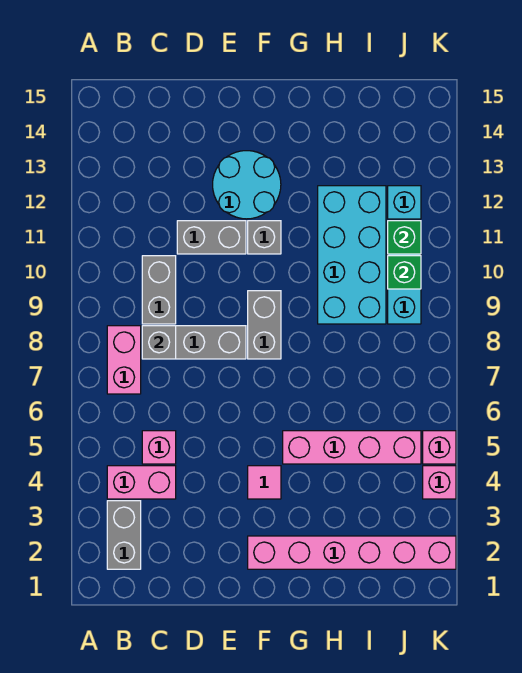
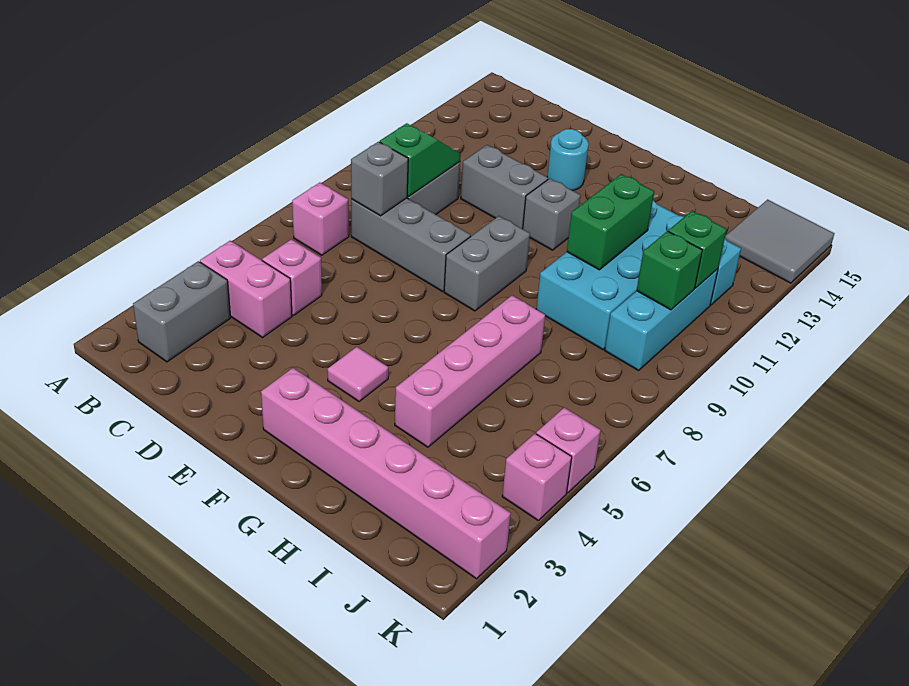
pink brick B7:B8 level 1 -> pink brick B7 level 1
none -> green slope C9:C10 level 2 top 9
cyan round brick E12:F13 level 1 -> cyan round brick E13 level 1
pink brick G5:J5 level 1 -> pink brick H4:H7 level 1
none -> green brick H10:H11 level 2
none -> grey tile J14:K15 level 1

